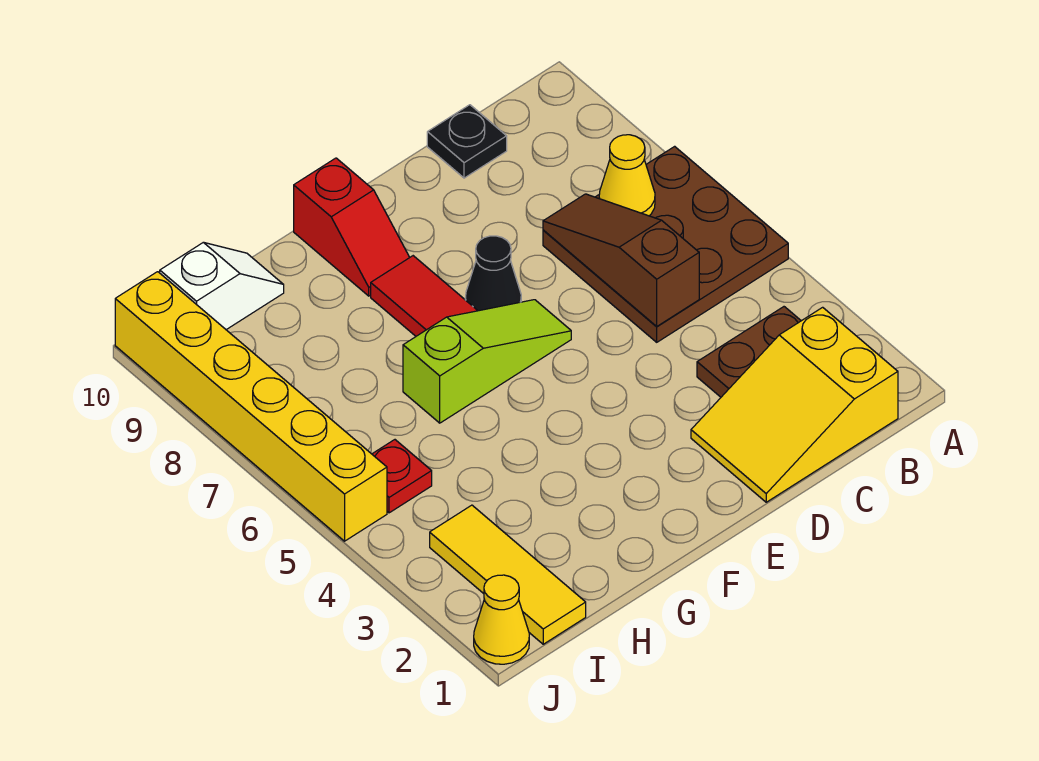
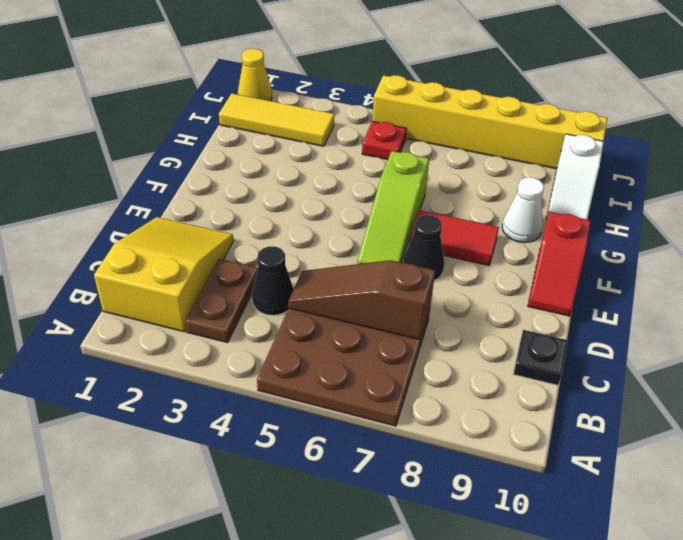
yellow cone B7 level 2 -> none
none -> black cone C4 level 1
brown slope C5:C7 level 2 top 5 -> brown slope C5:C7 level 2 top 7
red slope F9:F10 level 1 top 10 -> red slope E10:F10 level 1 top F
none -> white cone G9 level 1

